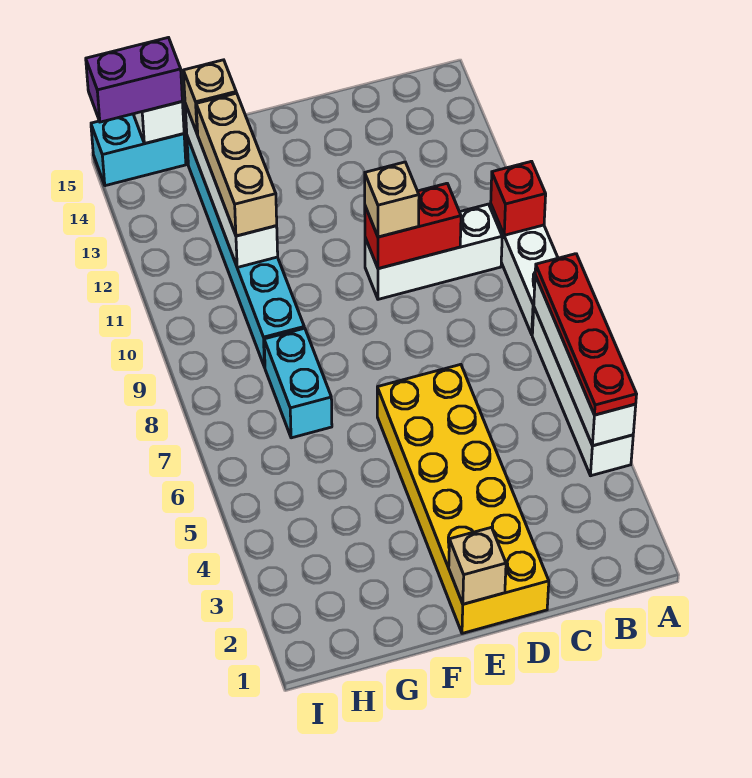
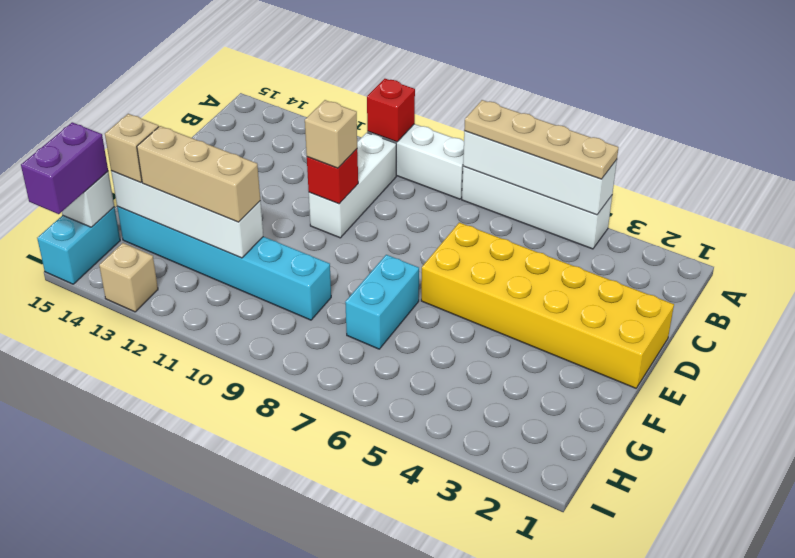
red plate A4:A7 level 3 -> tan plate A4:A7 level 3
red brick C10:D10 level 2 -> red brick D10 level 2
tan brick E1 level 2 -> tan brick I13 level 1
cyan brick G7:G8 level 1 -> cyan brick F7:G7 level 1

